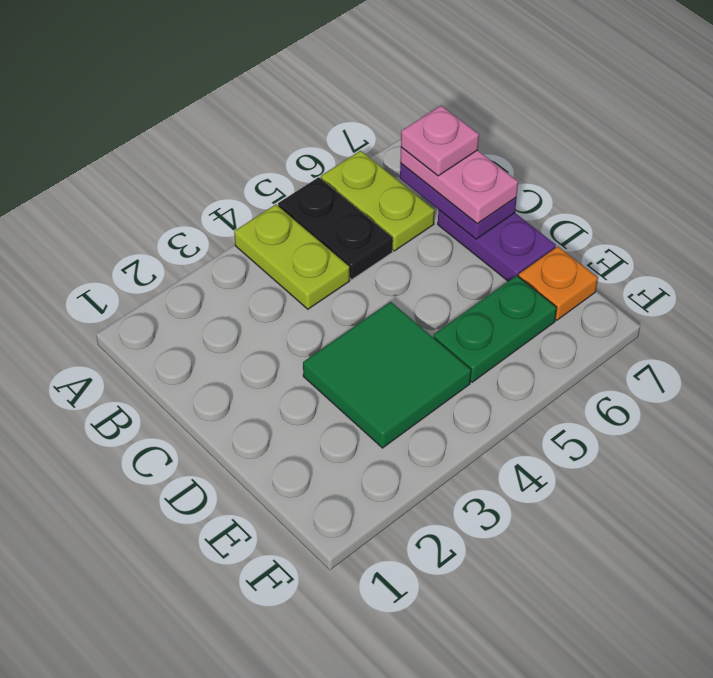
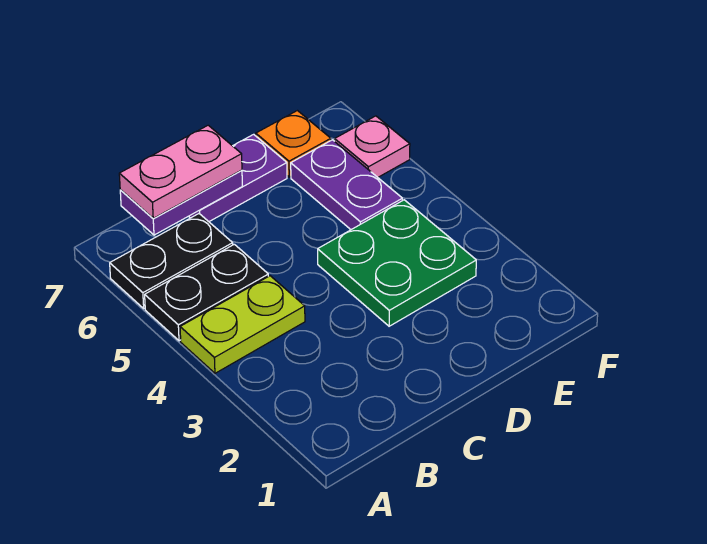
lime plate A6:B6 level 1 -> black plate A6:B6 level 1
pink plate B7 level 4 -> pink plate F6 level 1
green tile D3:E4 level 1 -> green plate D3:E4 level 1
green plate E5:E6 level 1 -> purple plate E5:E6 level 1

